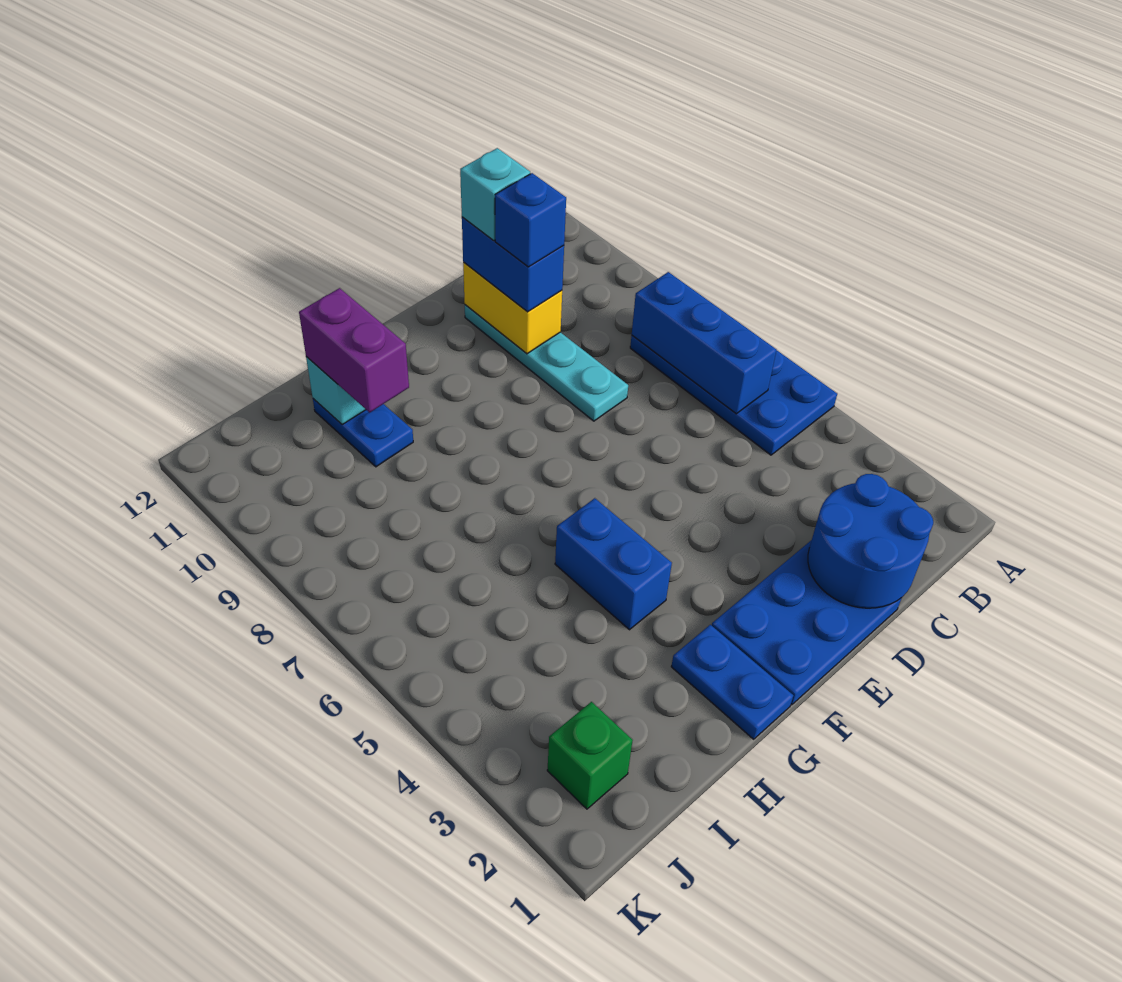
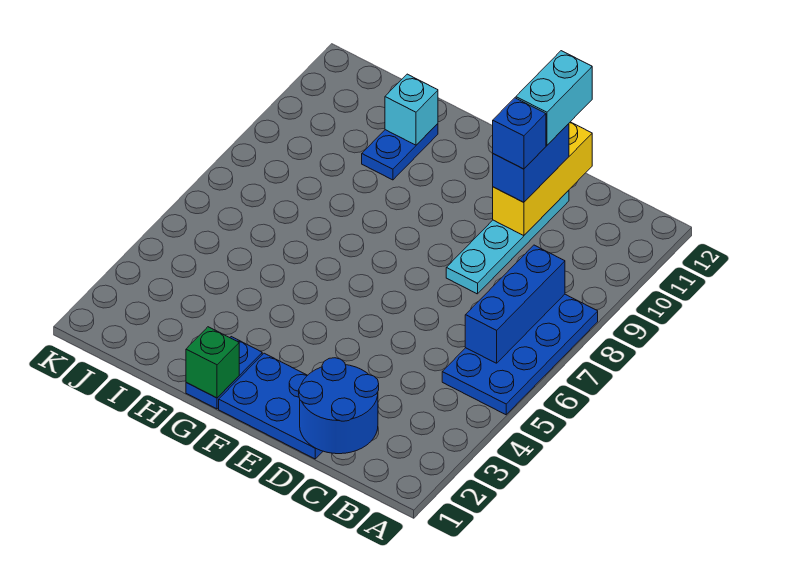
yellow brick D10:D11 level 2 -> yellow brick D10:D12 level 2
cyan brick D11 level 4 -> cyan brick D11:D12 level 4
blue brick G4:G5 level 1 -> none
purple brick H10:H11 level 3 -> none
green brick J2 level 1 -> green brick G1 level 2

